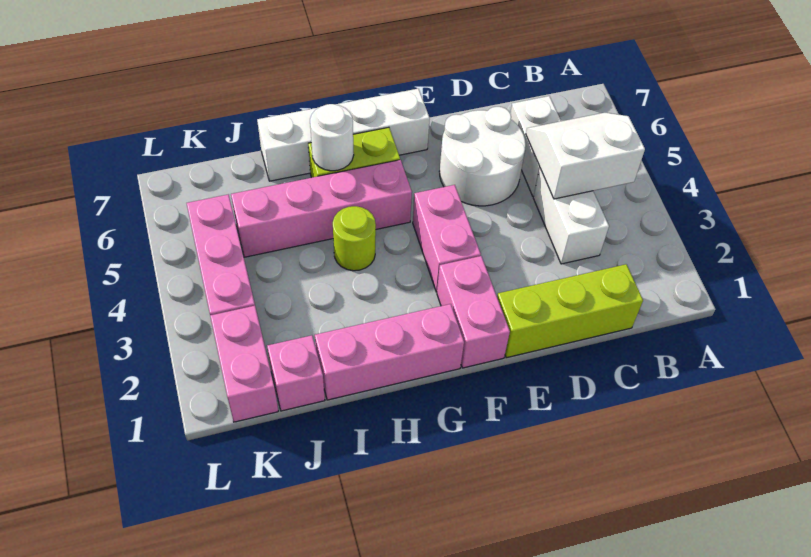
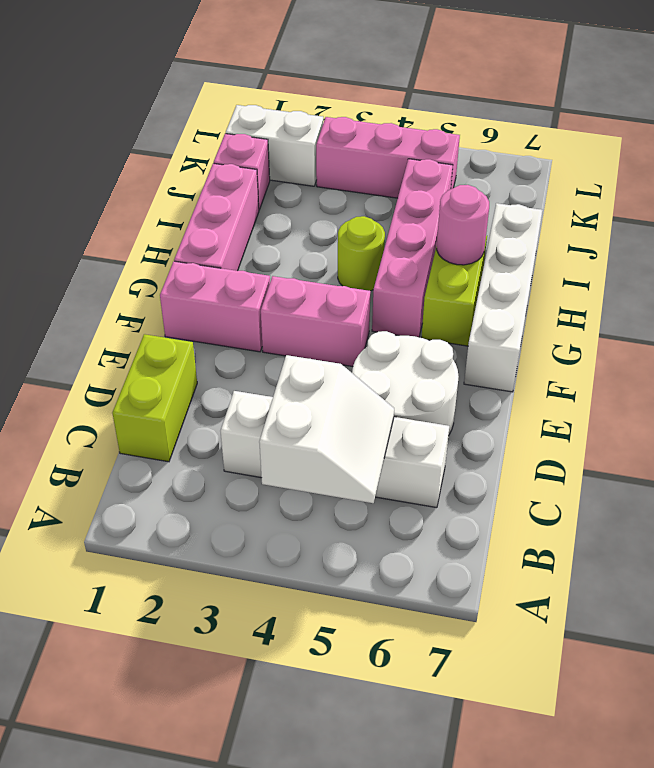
lime brick C1:E1 level 1 -> lime brick C1:D1 level 1
white round brick H6 level 2 -> pink round brick H6 level 2
pink brick K1:K2 level 1 -> white brick K1:K2 level 1

